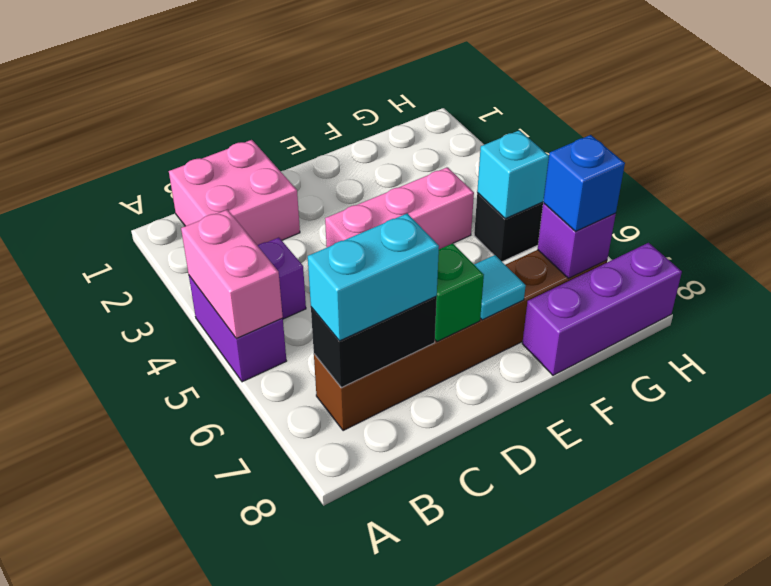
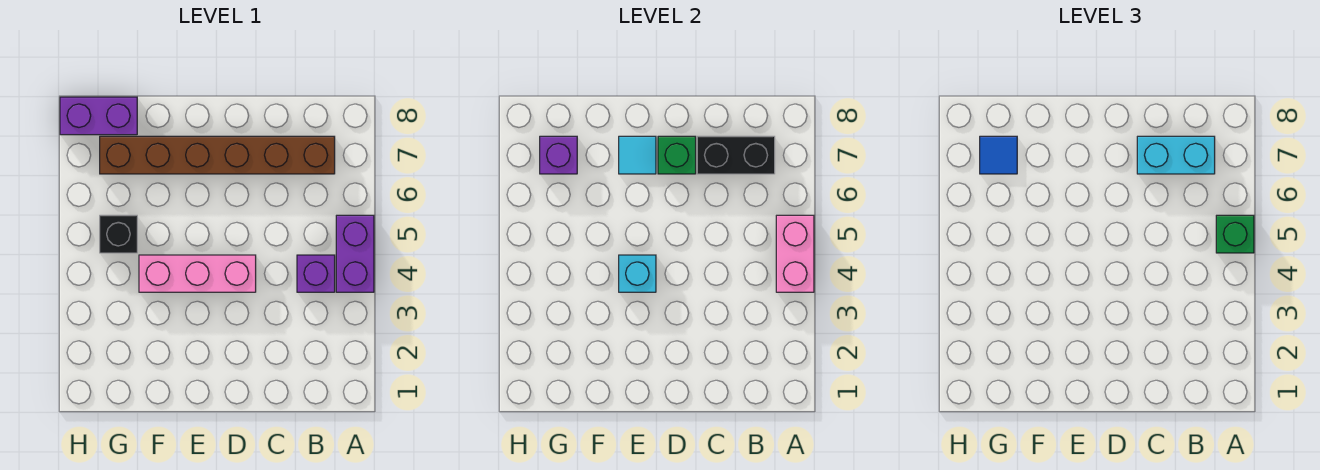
none -> green brick A5 level 3
pink brick B1:C2 level 1 -> none
purple brick F8:H8 level 1 -> purple brick G8:H8 level 1
cyan brick G5 level 2 -> cyan brick E4 level 2
blue brick G7 level 3 -> blue tile G7 level 3

